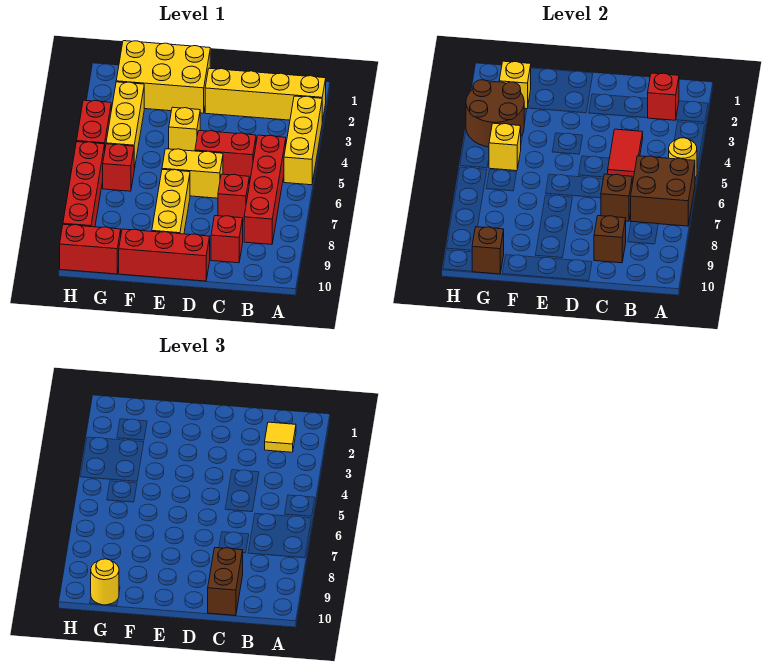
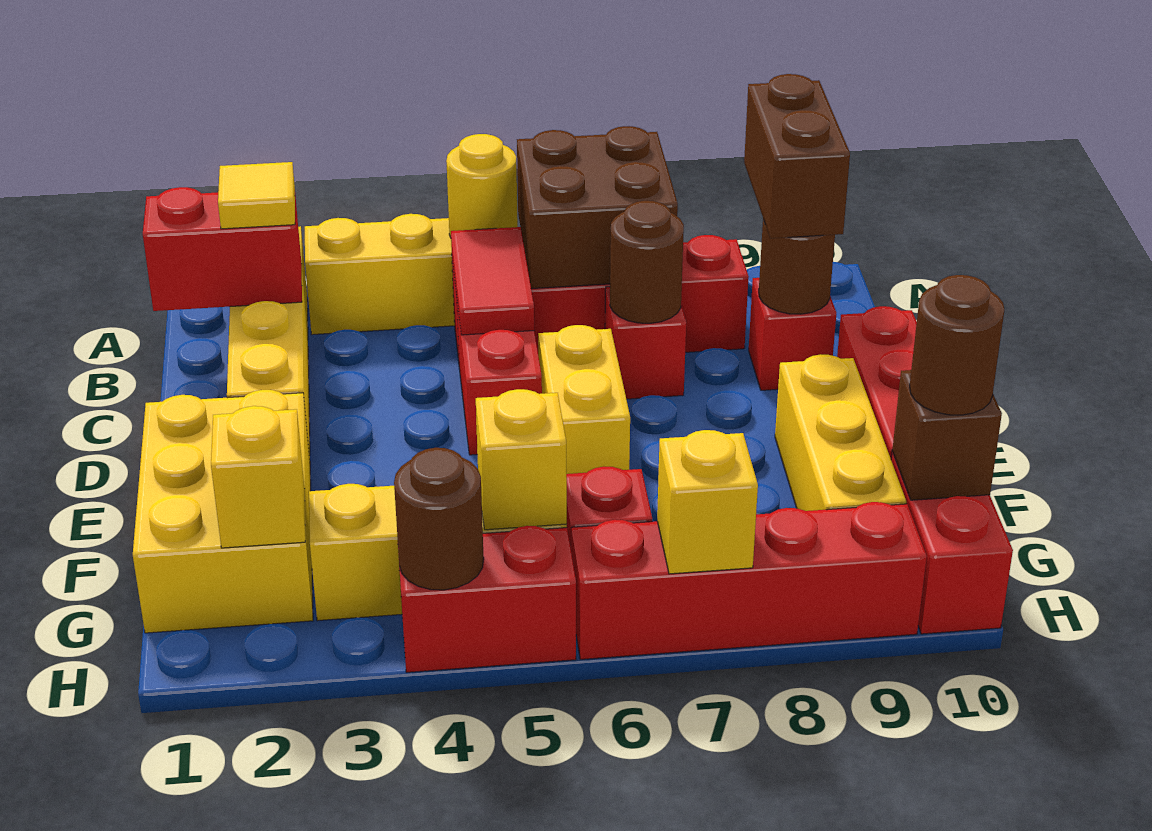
red brick B2 level 2 -> red brick B1:B2 level 2
red tile C4:C5 level 2 -> red tile B5:C5 level 2
brown brick C7 level 2 -> brown round brick C7 level 2
brown brick C9 level 2 -> brown round brick C9 level 2
brown brick C9:C10 level 3 -> brown brick B9:C9 level 3
yellow brick E4 level 1 -> yellow brick H7 level 2
yellow brick E7:E9 level 1 -> yellow brick E9:G9 level 1
brown round brick G3:H4 level 2 -> brown round brick H4 level 2
yellow round brick G10 level 3 -> brown round brick G10 level 3

